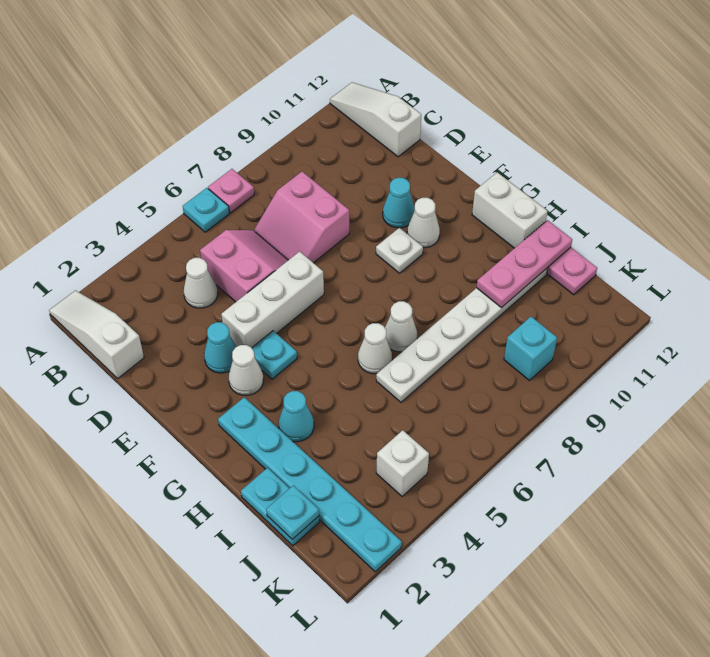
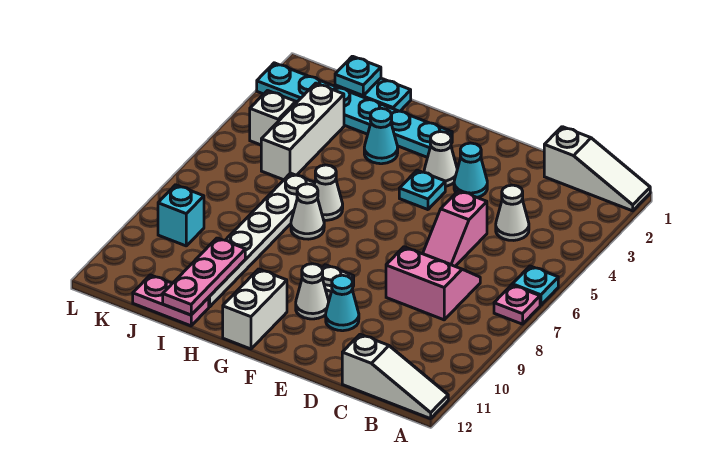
pink slope C5:D6 level 1 top 5 -> pink slope D5:D6 level 1 top 5
white brick E4:E6 level 1 -> white brick J3:J5 level 1
white brick G12:H12 level 1 -> white brick G11:G12 level 1

